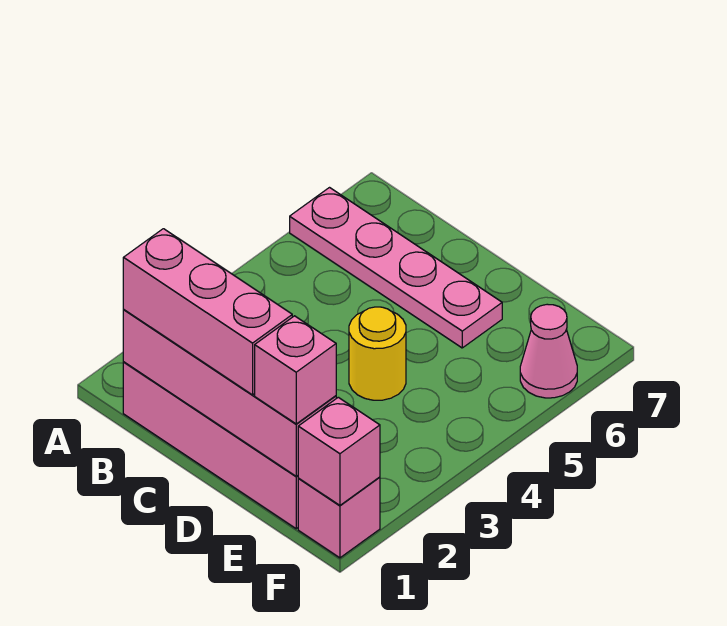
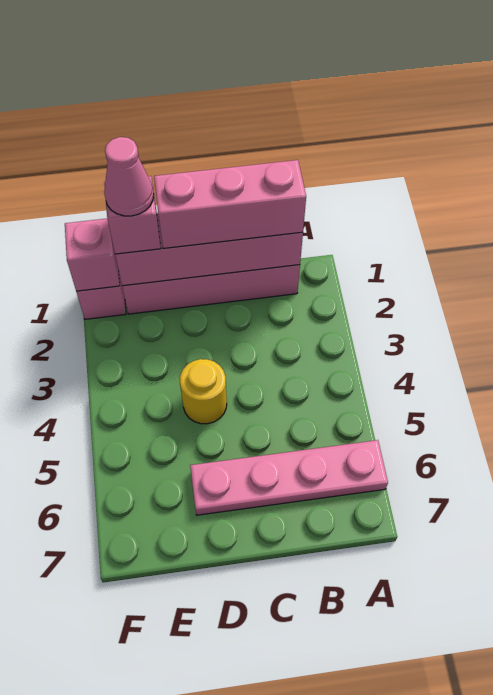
pink cone F6 level 1 -> pink cone E1 level 4

